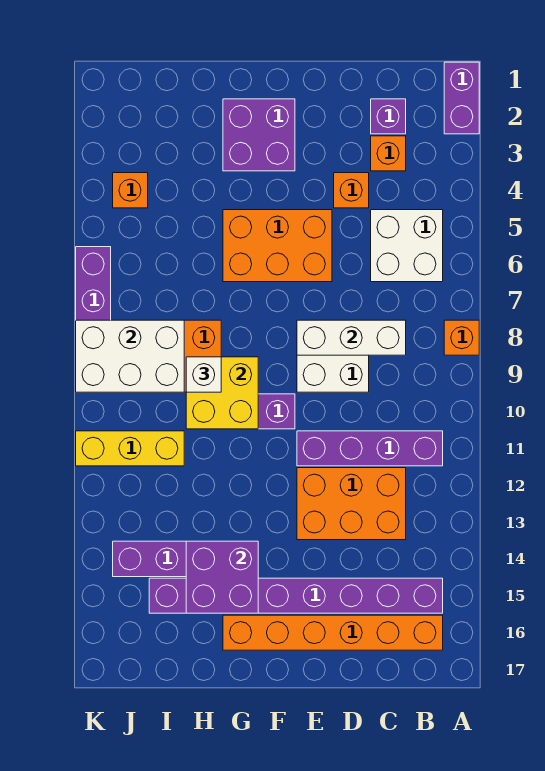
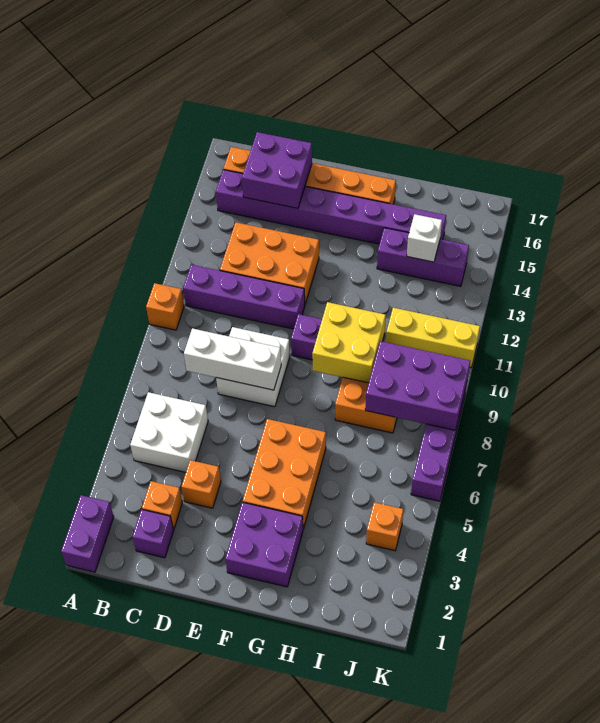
orange brick A8 level 1 -> orange brick A10 level 1
orange brick E5:G6 level 1 -> orange brick F4:G6 level 1
purple brick G14:H15 level 2 -> purple brick C15:D16 level 2
white brick H9 level 3 -> white brick I14 level 2
white brick I8:K9 level 2 -> purple brick I8:K9 level 2

